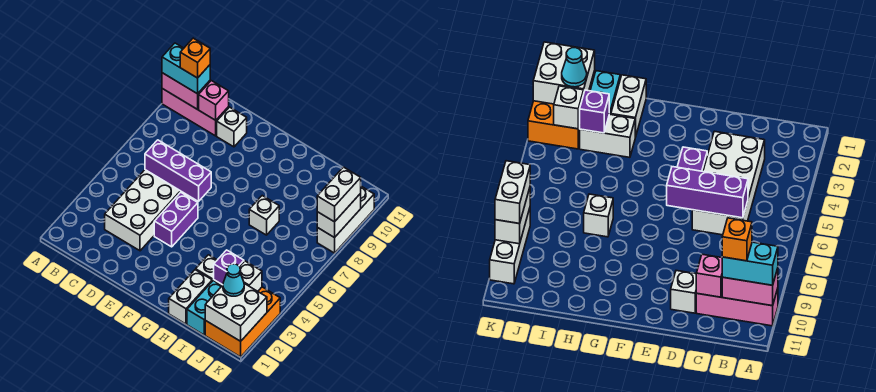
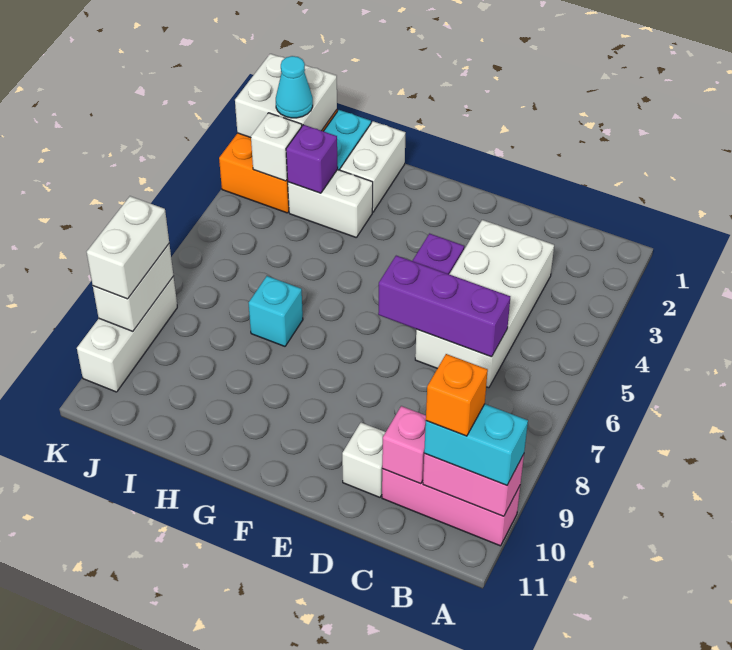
white brick H7 level 1 -> cyan brick H7 level 1

